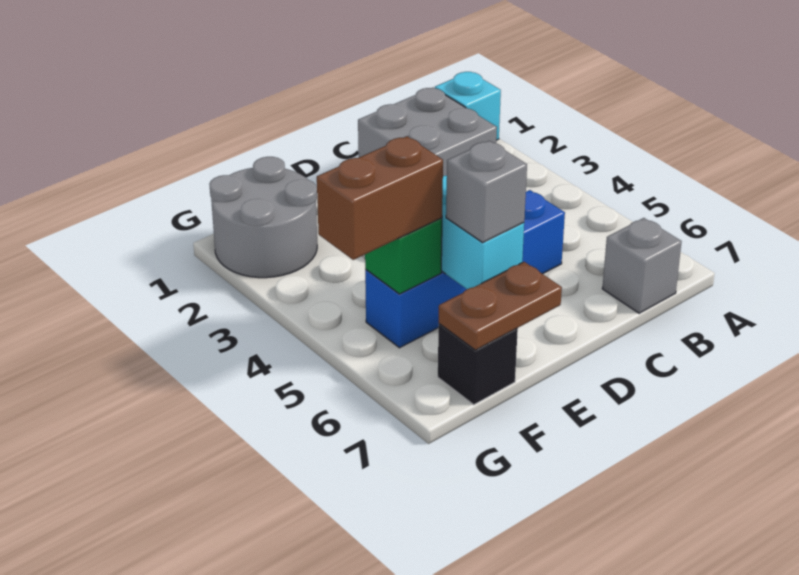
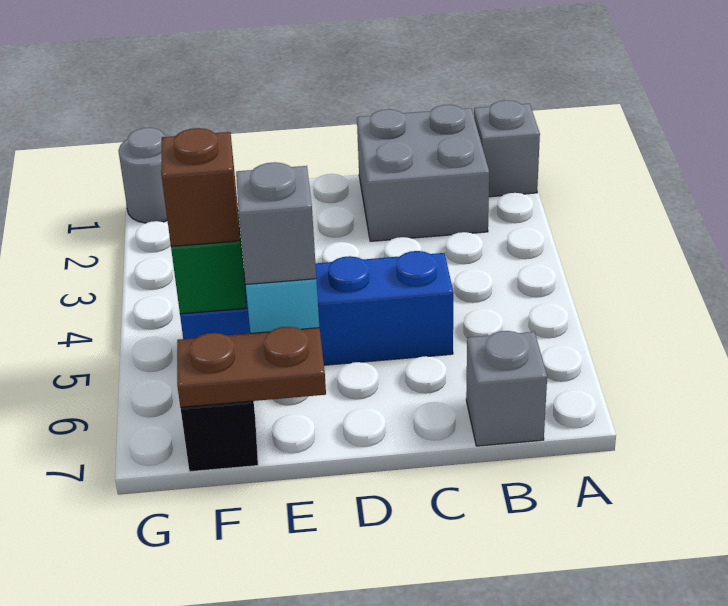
cyan brick A1 level 1 -> grey brick A1 level 1
grey round brick F1:G2 level 1 -> grey round brick G1 level 1
brown brick F5:G5 level 3 -> brown brick F5 level 3

